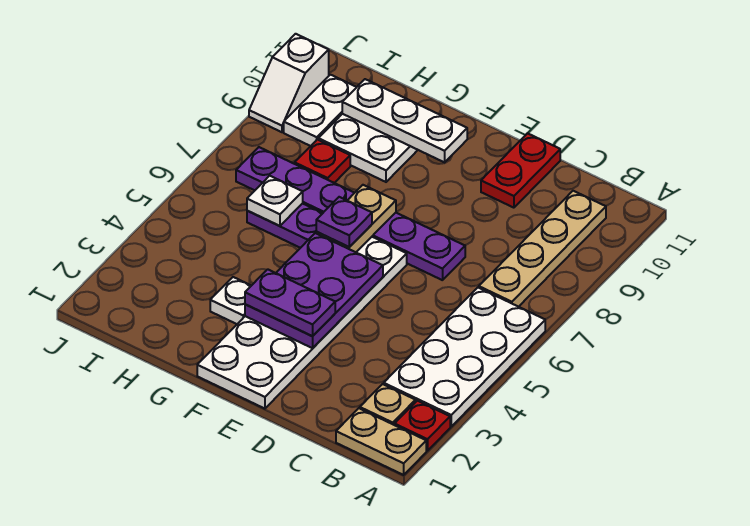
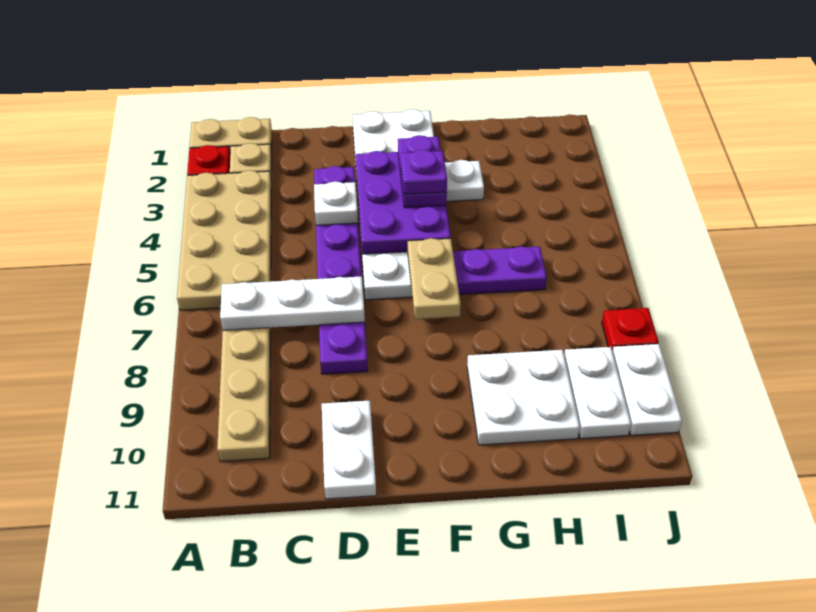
white plate A3:B6 level 1 -> tan plate A3:B6 level 1
purple plate D7:I7 level 1 -> purple plate D3:D8 level 1
red plate D10:D11 level 1 -> white plate D10:D11 level 1
purple plate E3:F3 level 3 -> purple plate F3:F4 level 3
purple plate F6 level 3 -> purple plate F4 level 4
white plate F10:H10 level 2 -> white plate B7:D7 level 2
white plate H6 level 2 -> white plate D4 level 2
red plate H8 level 1 -> red plate J8 level 1
white slope J9:J10 level 1 top 10 -> white plate J9:J10 level 1

